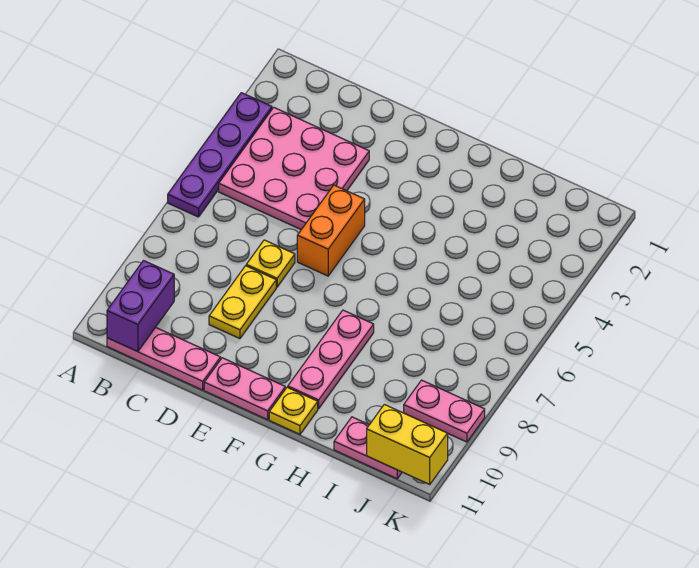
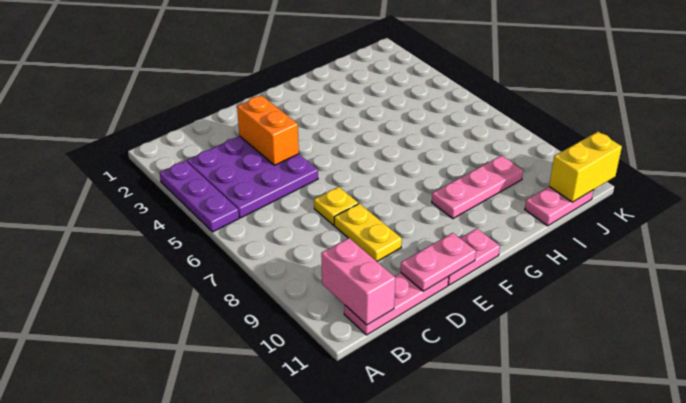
purple plate A3:A6 level 1 -> purple plate A3:A5 level 1
pink plate B3:D5 level 1 -> purple plate B3:D5 level 1
purple brick B10:B11 level 2 -> pink brick B10:B11 level 2
orange brick E5:E6 level 1 -> orange brick D3:D4 level 2
pink plate G8:G10 level 1 -> pink plate G9:I9 level 1
yellow plate G11 level 1 -> none
pink plate J9:K9 level 1 -> pink plate D11:E11 level 2

